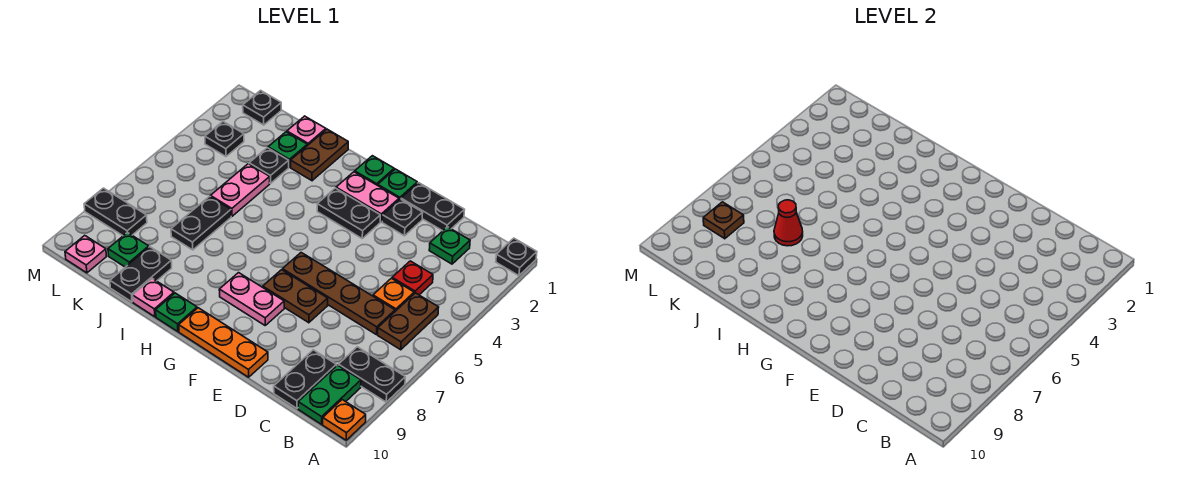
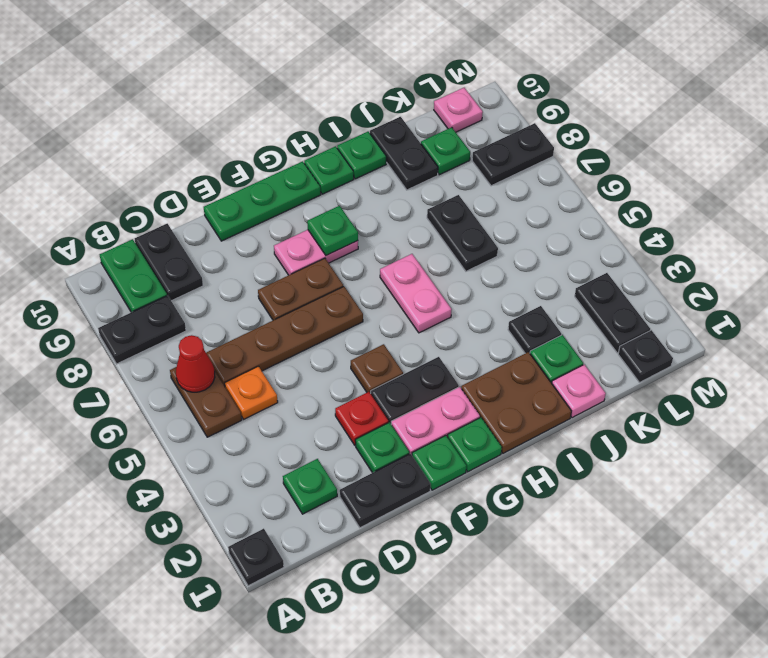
orange plate A10 level 1 -> none
red plate C4 level 1 -> red plate E3 level 1
black plate E2 level 1 -> green plate E2 level 1
orange plate E10:G10 level 1 -> green plate E10:G10 level 1
none -> green plate G8 level 2
brown plate I1:I2 level 1 -> brown plate H1:I2 level 1
pink plate I10 level 1 -> green plate I10 level 1
pink plate J4:J5 level 1 -> pink plate H5:H6 level 1
red cone J7 level 2 -> red cone B6 level 2
black plate L3 level 1 -> black plate L2:L3 level 1
brown plate L8 level 2 -> brown plate F4 level 1

